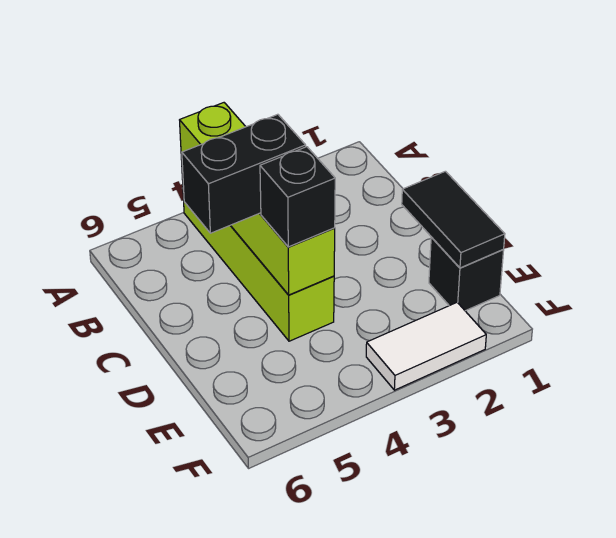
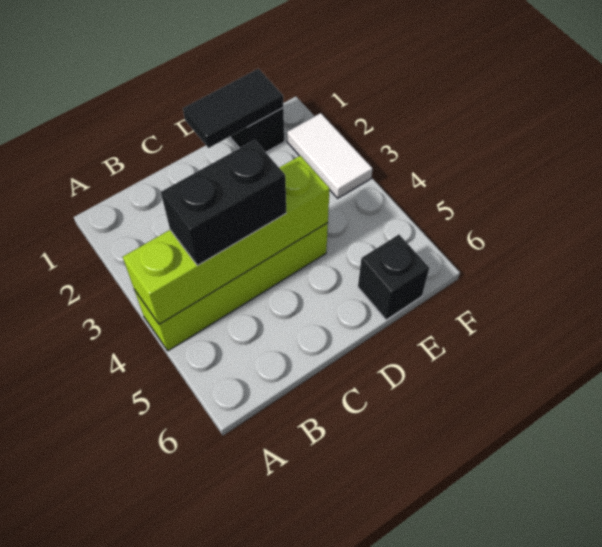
black brick C4:C5 level 3 -> black brick B4:C4 level 3
black brick D4 level 3 -> black brick E6 level 1

